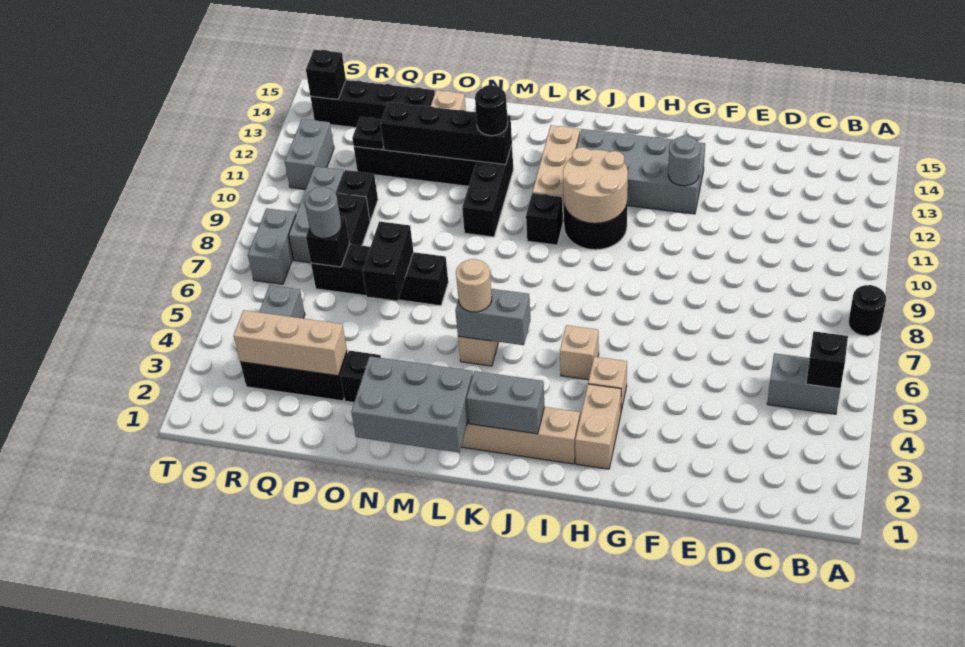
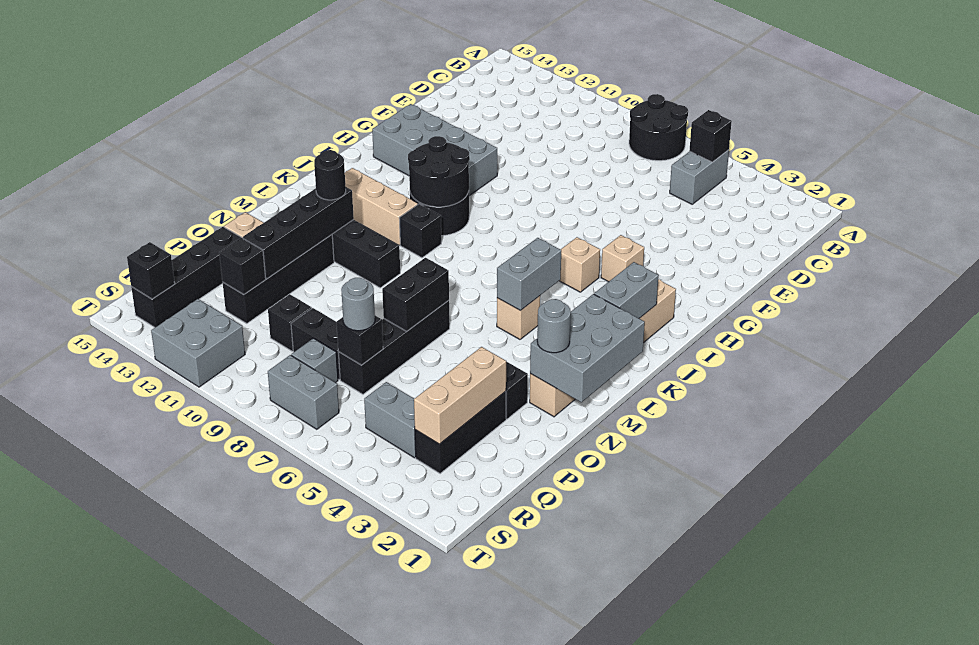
black round brick A8 level 1 -> black round brick A7:B8 level 1
grey brick G12:J13 level 1 -> grey brick G11:H14 level 1
grey round brick G12 level 2 -> grey round brick N2 level 3
tan brick H2:H3 level 1 -> none
tan round brick I10:J11 level 2 -> black round brick I10:J11 level 2
tan round brick L5 level 3 -> none
black brick O6:O7 level 2 -> black brick N7:O7 level 2
black plate Q12 level 2 -> black brick Q12 level 2
grey brick R8:R10 level 1 -> grey brick R8 level 1
grey brick S11:S12 level 1 -> grey brick S11:T12 level 1

